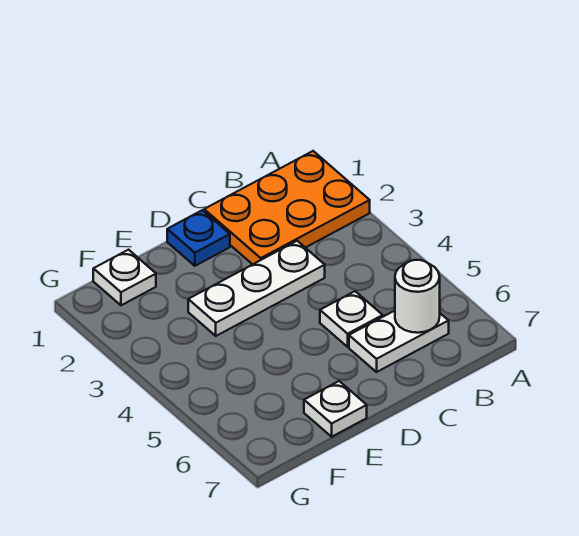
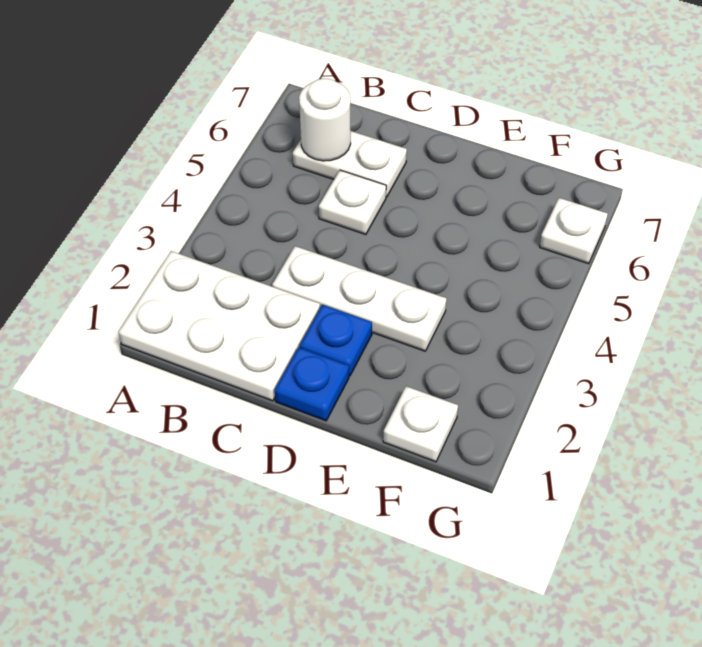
orange plate A1:C2 level 1 -> white plate A1:C2 level 1
none -> blue plate D2 level 1
white plate E7 level 1 -> white plate G6 level 1

